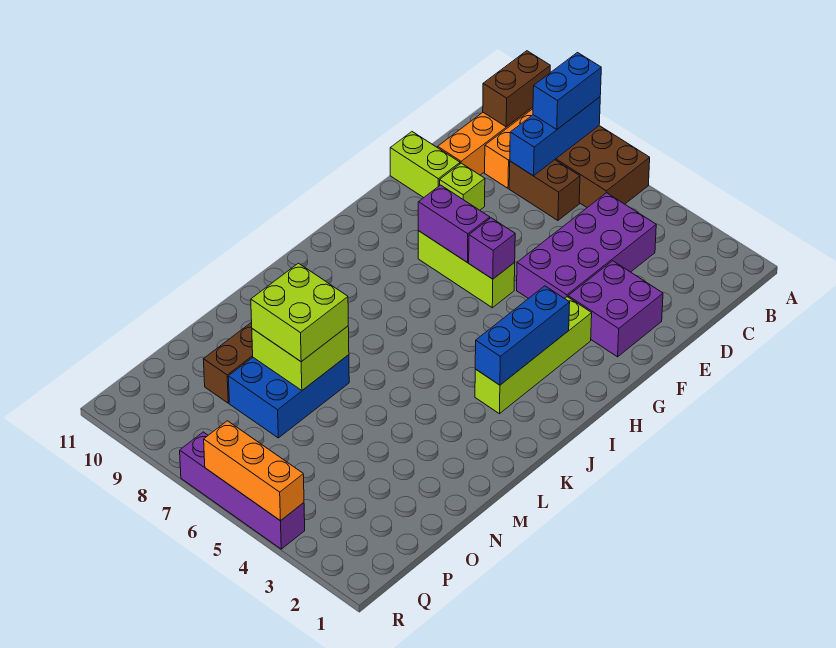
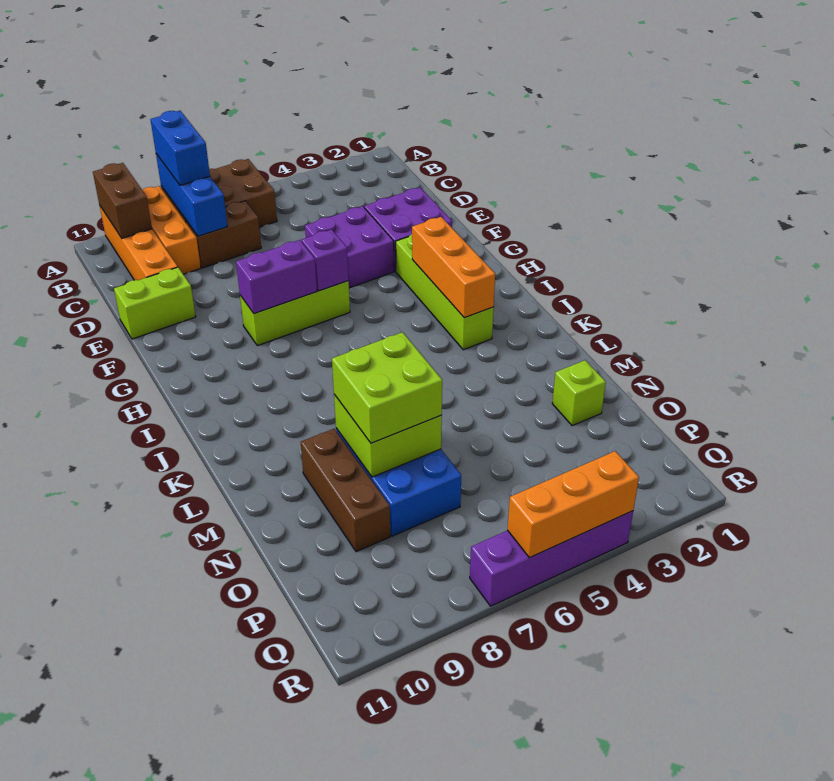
purple brick C4:F5 level 1 -> purple brick E4:F5 level 1
lime brick E9 level 1 -> lime brick N2 level 1
blue brick H3:J3 level 2 -> orange brick H3:J3 level 2

